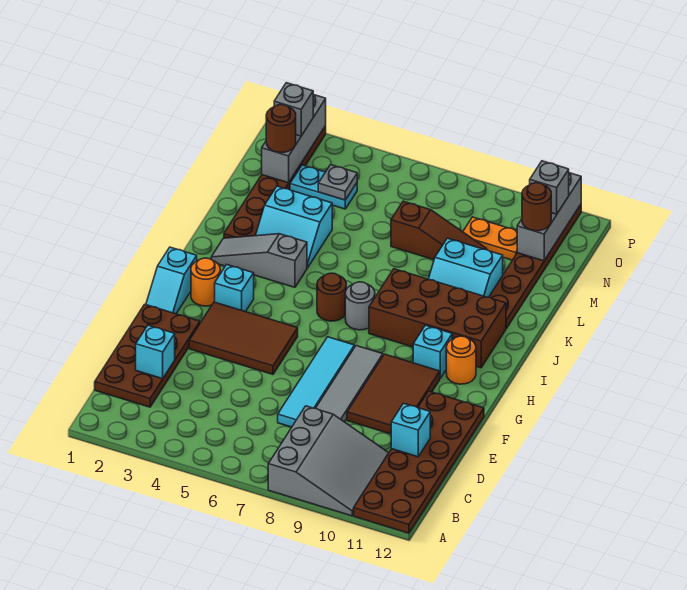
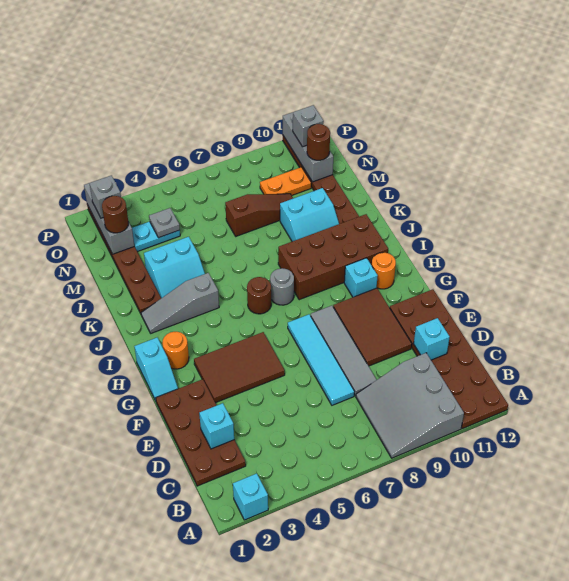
grey slope A8:C10 level 1 top 8 -> grey slope A8:C10 level 1 top 10
cyan brick H3 level 1 -> cyan brick A2 level 1

